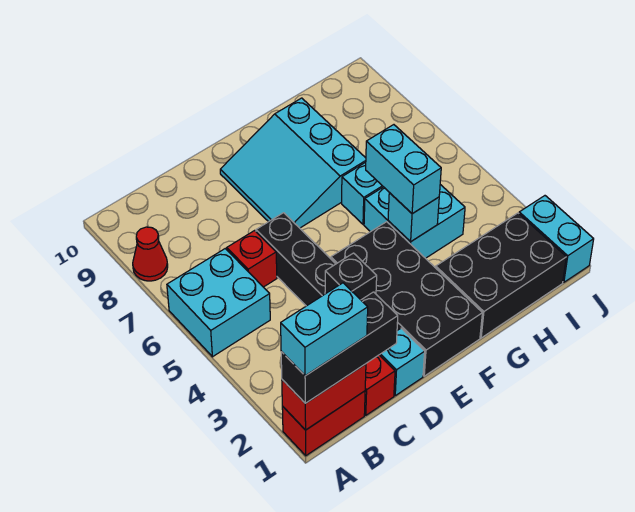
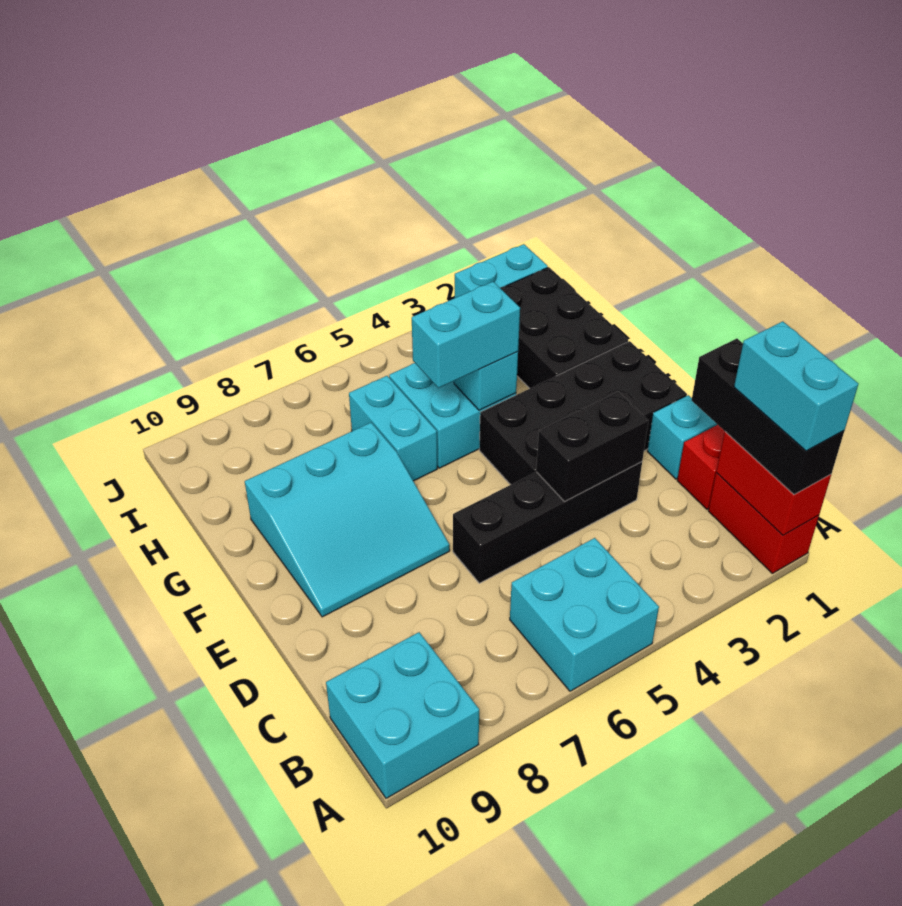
red cone A8 level 1 -> none
none -> cyan brick A9:B10 level 1
red brick C6 level 1 -> none
black brick D3 level 2 -> black brick D3:D4 level 2

